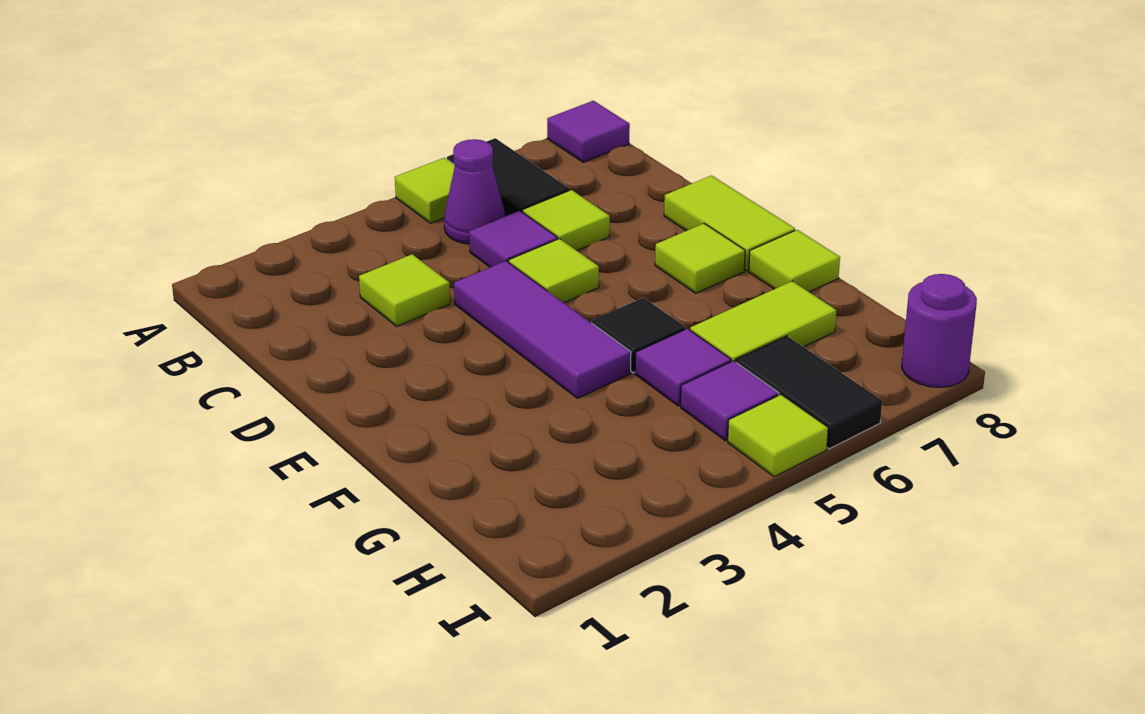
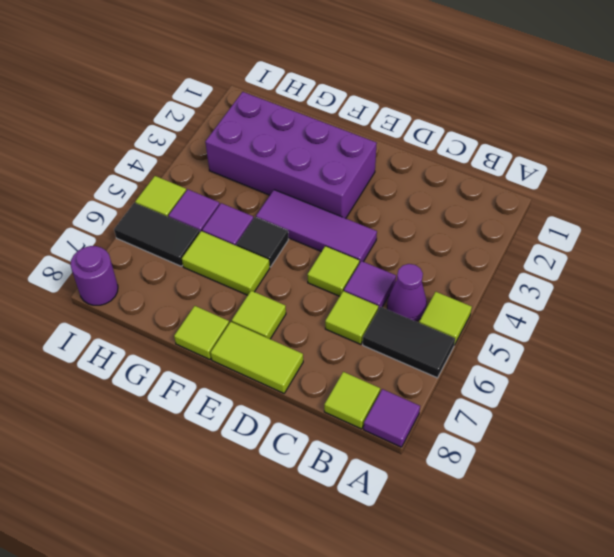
lime tile C3 level 1 -> lime tile B8 level 1
none -> purple brick E2:H3 level 1
lime tile G6:G7 level 1 -> lime tile F6:G6 level 1

